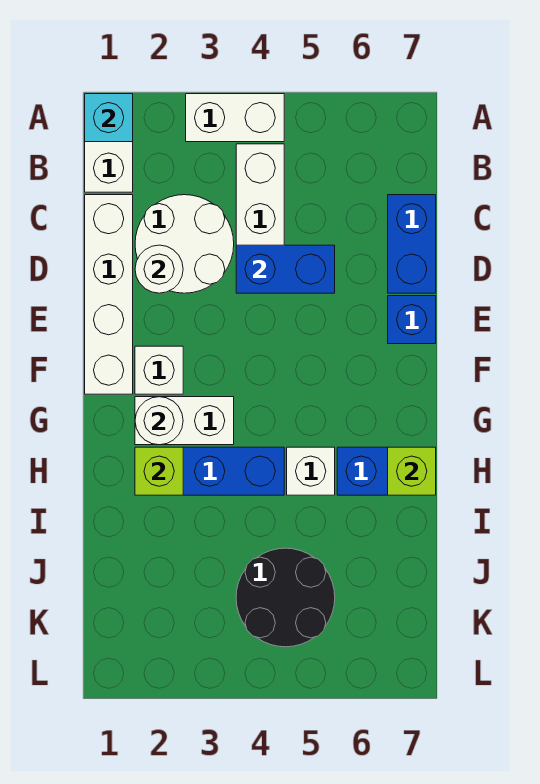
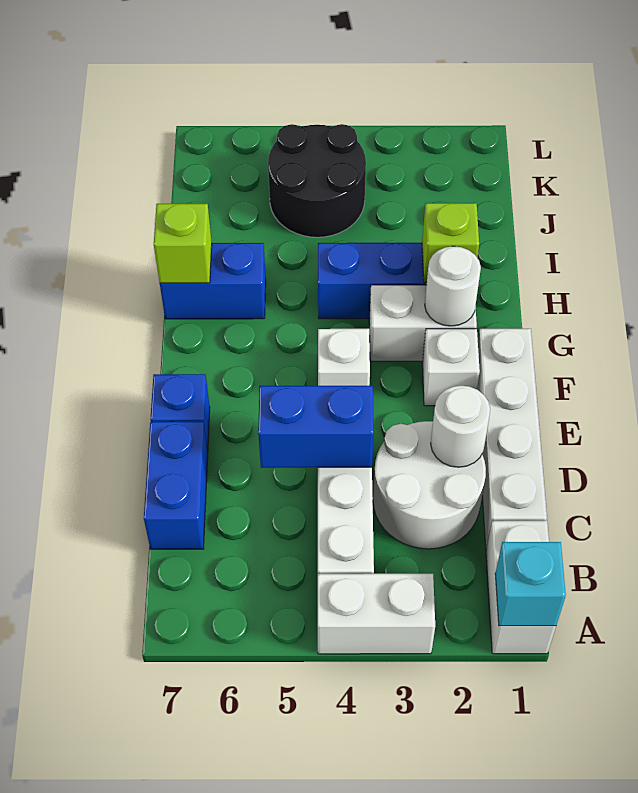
white brick H5 level 1 -> white brick F4 level 1

